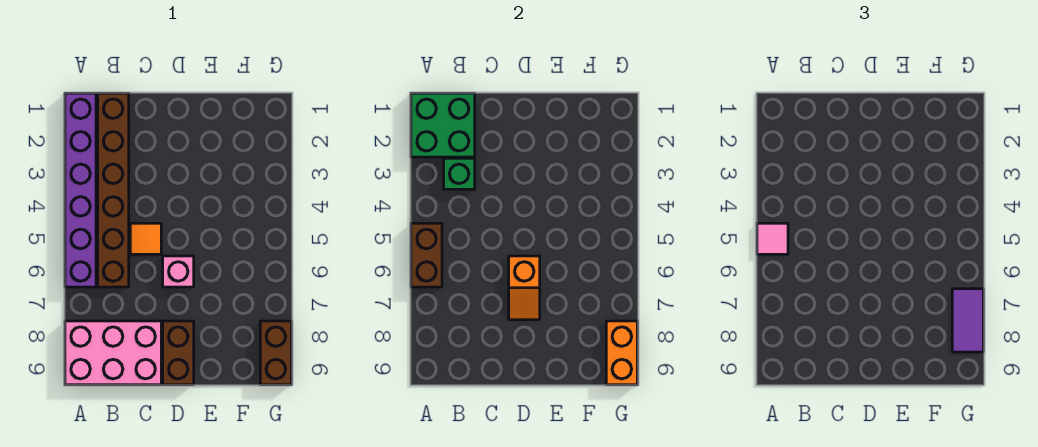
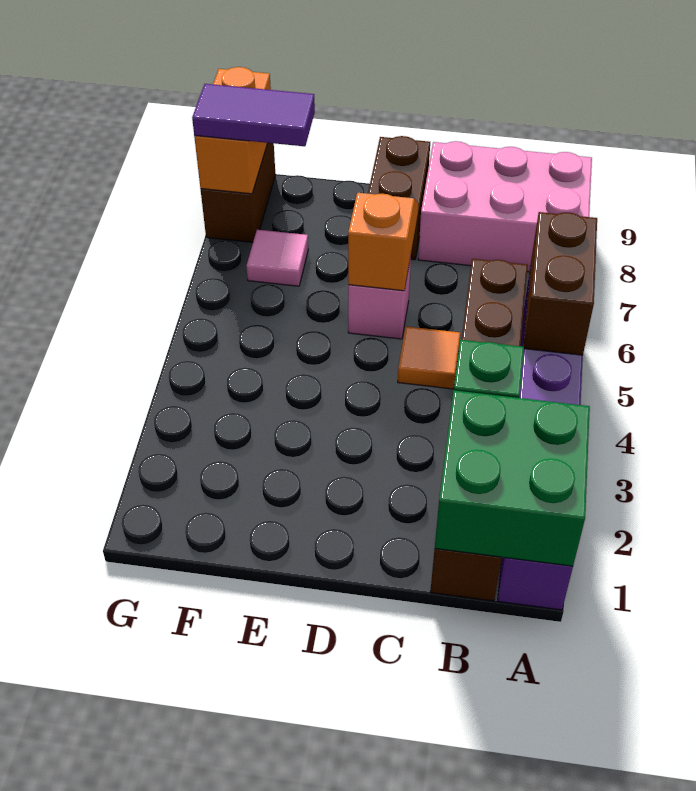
pink tile A5 level 3 -> pink tile F7 level 1
purple tile G7:G8 level 3 -> purple tile F8:G8 level 3

